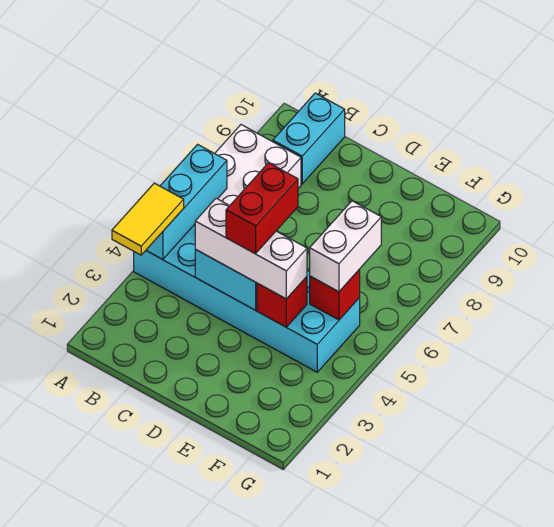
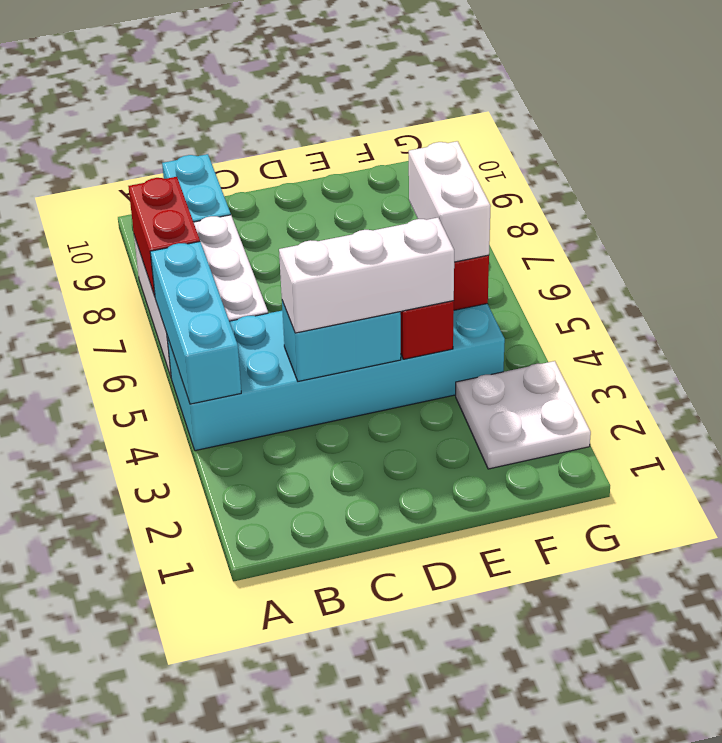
yellow tile A3:A4 level 3 -> none
red brick D4:D5 level 4 -> red brick A7:A8 level 2
none -> white plate F2:G3 level 1

